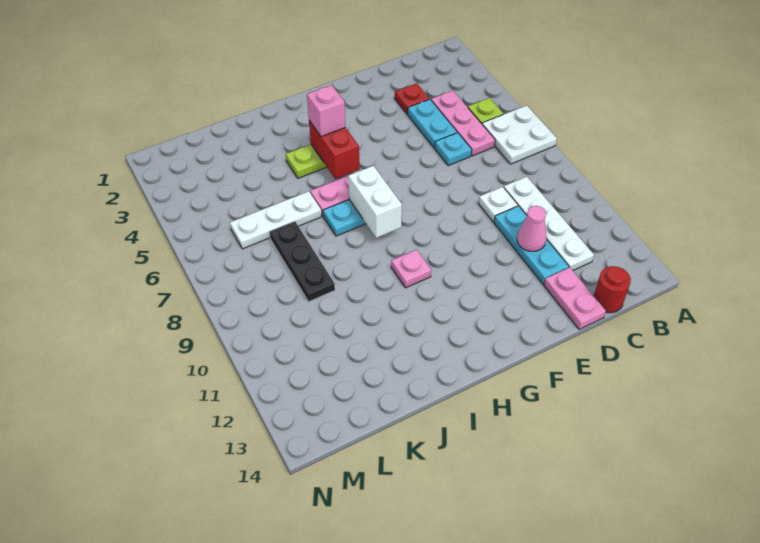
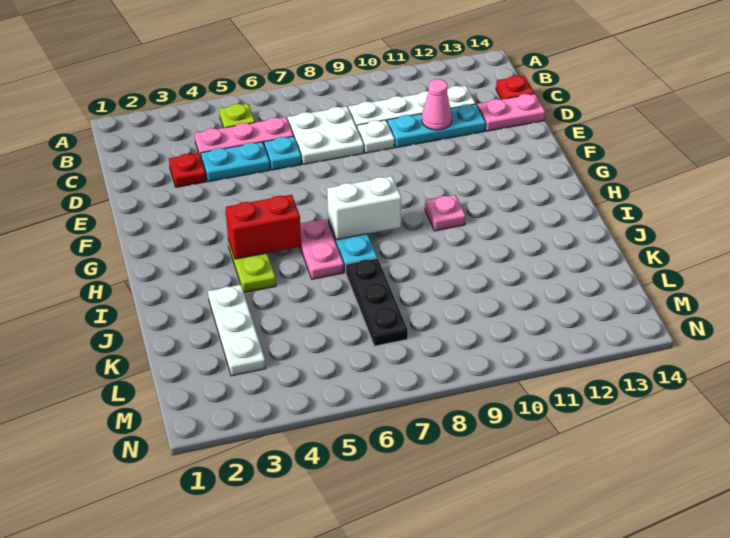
white plate A6:B7 level 1 -> white plate C7:D8 level 1
red round brick C14 level 1 -> red plate C14 level 1
pink brick H4 level 3 -> none
white plate J6:L6 level 1 -> white plate J3:L3 level 1
black plate K7:K9 level 1 -> black plate J7:L7 level 1

